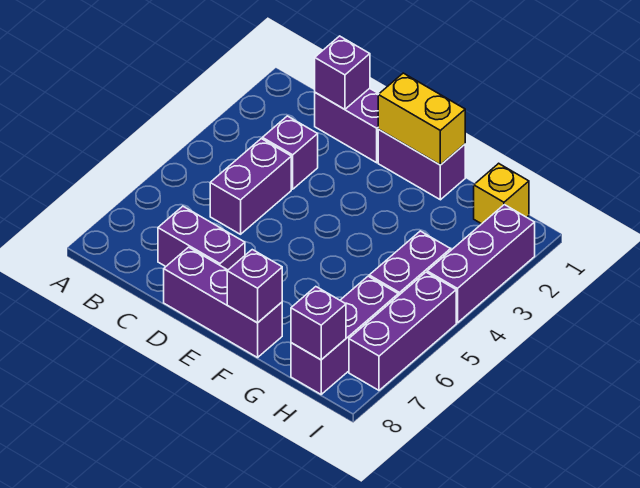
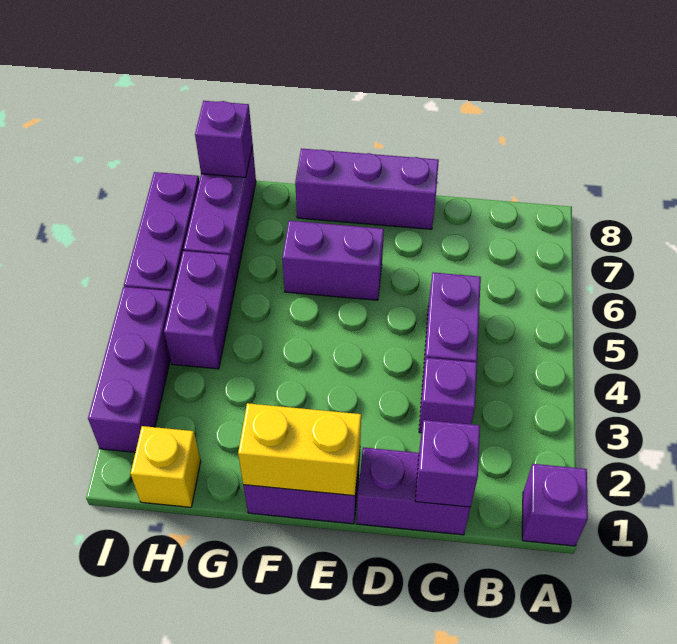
purple brick C7:D7 level 1 -> purple brick E6:F6 level 1
purple brick F8 level 2 -> purple brick A1 level 1

